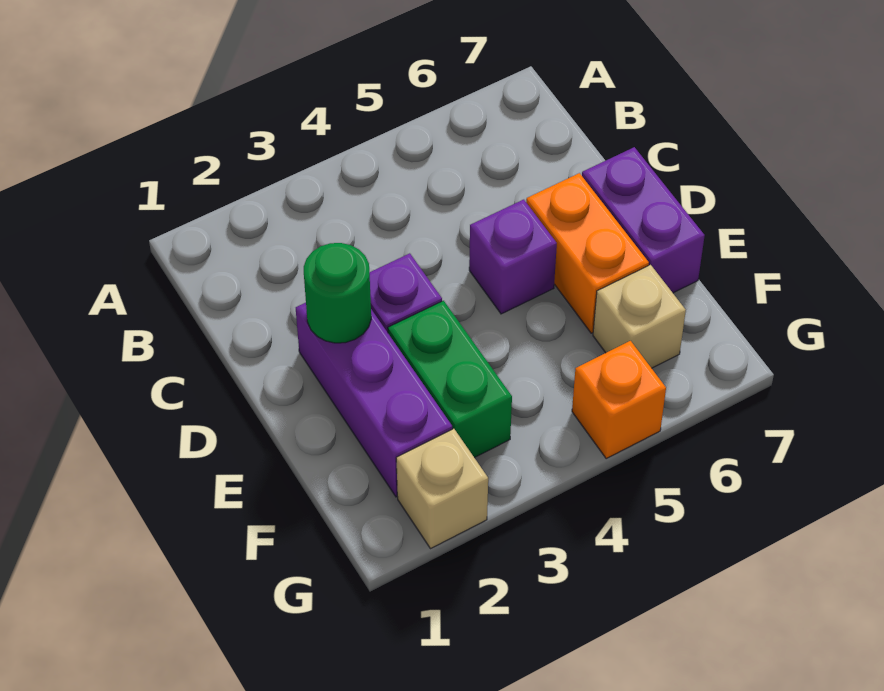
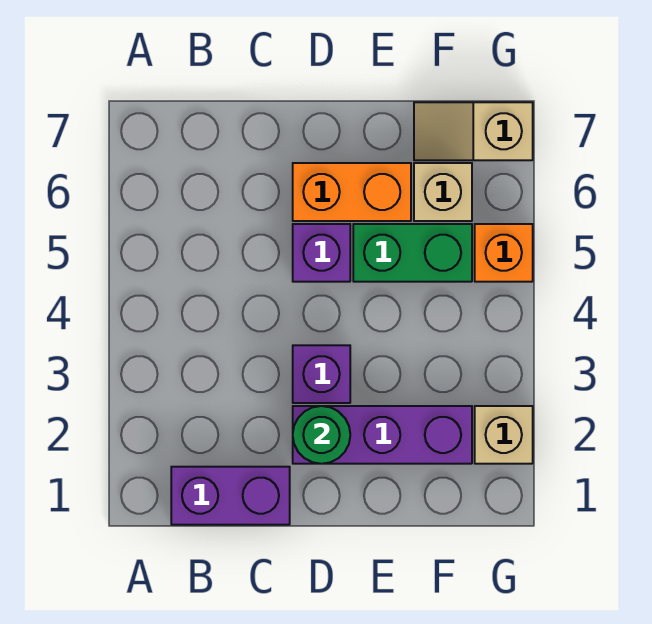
purple brick D7:E7 level 1 -> purple brick B1:C1 level 1
green brick E3:F3 level 1 -> green brick E5:F5 level 1
none -> tan slope F7:G7 level 1 top G

